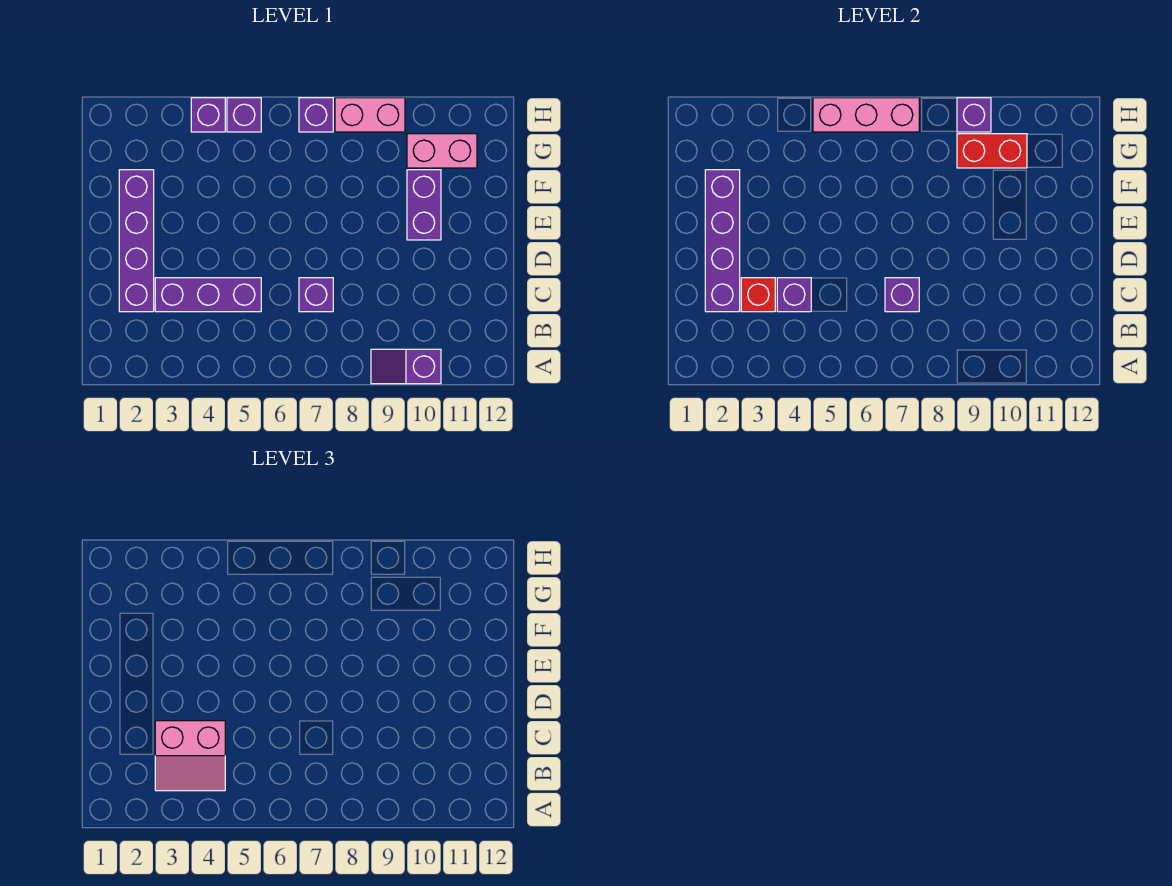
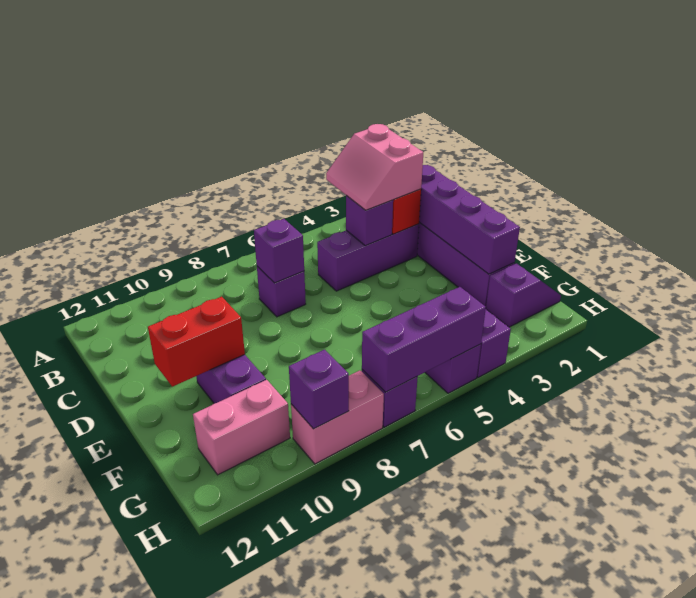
purple slope A9:A10 level 1 top 10 -> purple slope G1:G2 level 1 top 2
pink slope B3:C4 level 3 top C -> pink slope B3:C4 level 3 top 3
red brick G9:G10 level 2 -> red brick E10:E11 level 2
pink brick H5:H7 level 2 -> purple brick H5:H7 level 2

